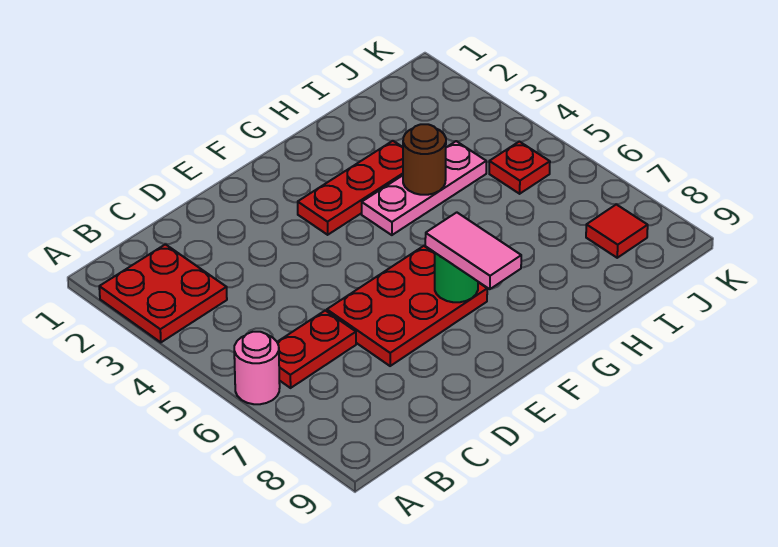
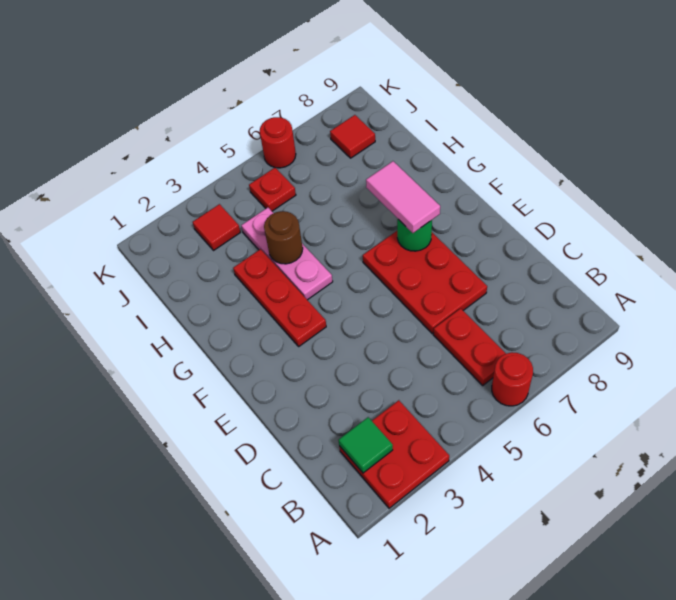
pink round brick A6 level 1 -> red round brick A6 level 1
none -> green tile B2 level 2
pink tile F7:F8 level 3 -> pink tile F7:G7 level 3
none -> red tile J3 level 1
none -> red round brick K6 level 1

